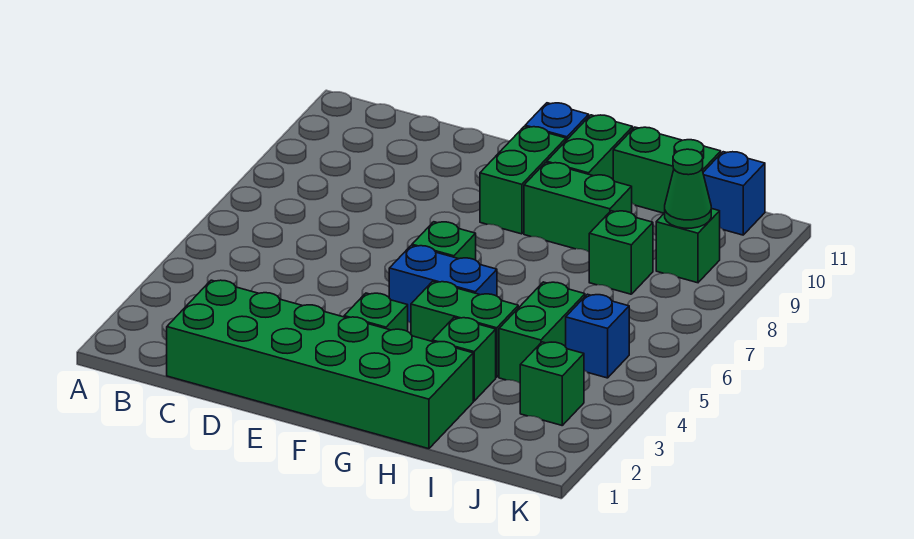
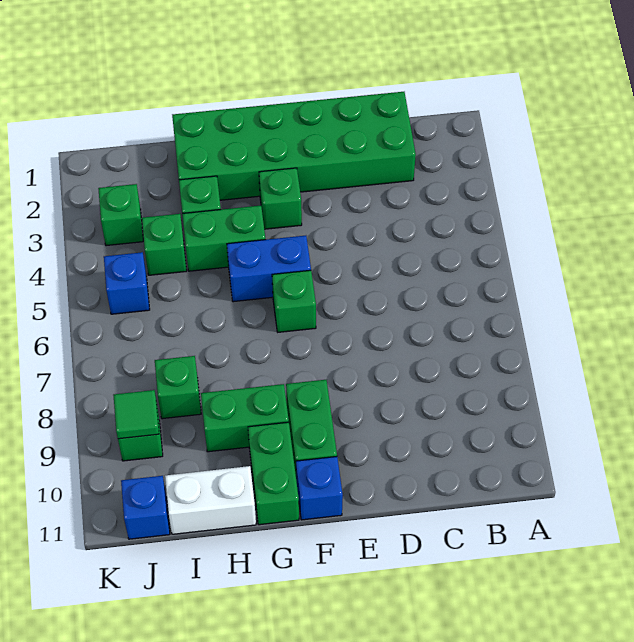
green brick H11:I11 level 1 -> white brick H11:I11 level 1
green brick I4:I5 level 1 -> green brick I4 level 1
green cone J9 level 2 -> green tile J9 level 2

